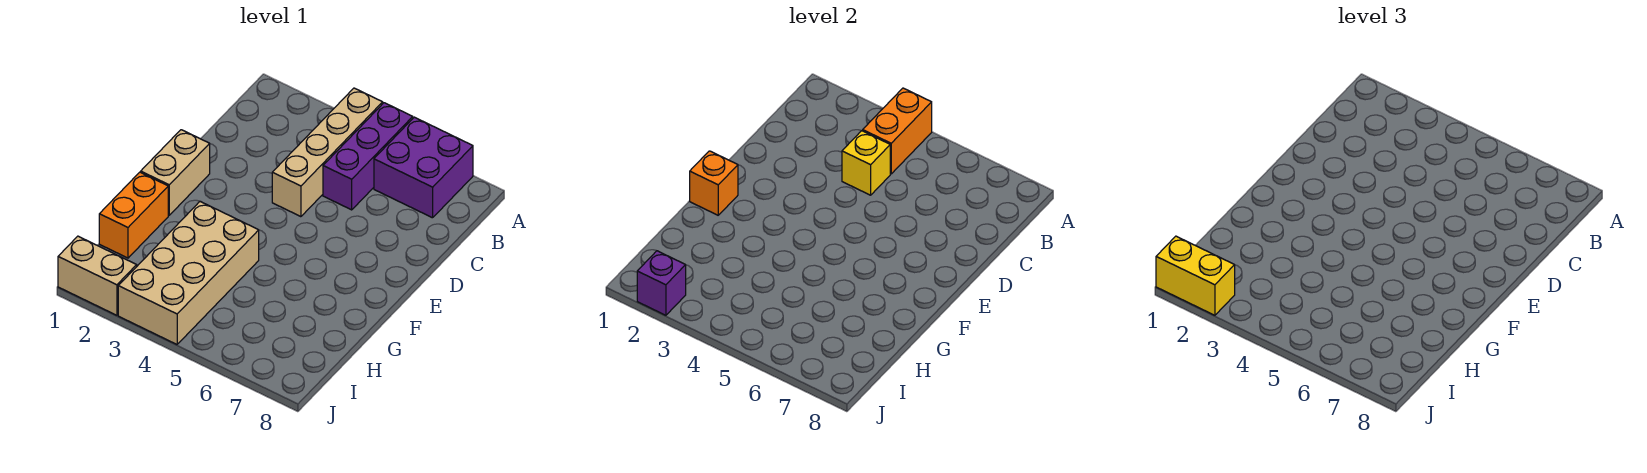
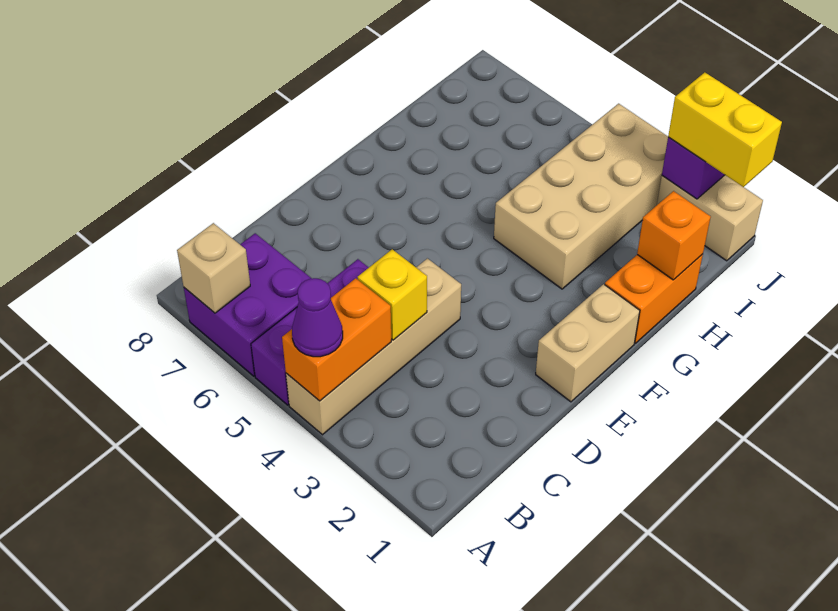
none -> purple cone A4 level 3
none -> tan brick A7 level 2
orange brick F1 level 2 -> orange brick H1 level 2

